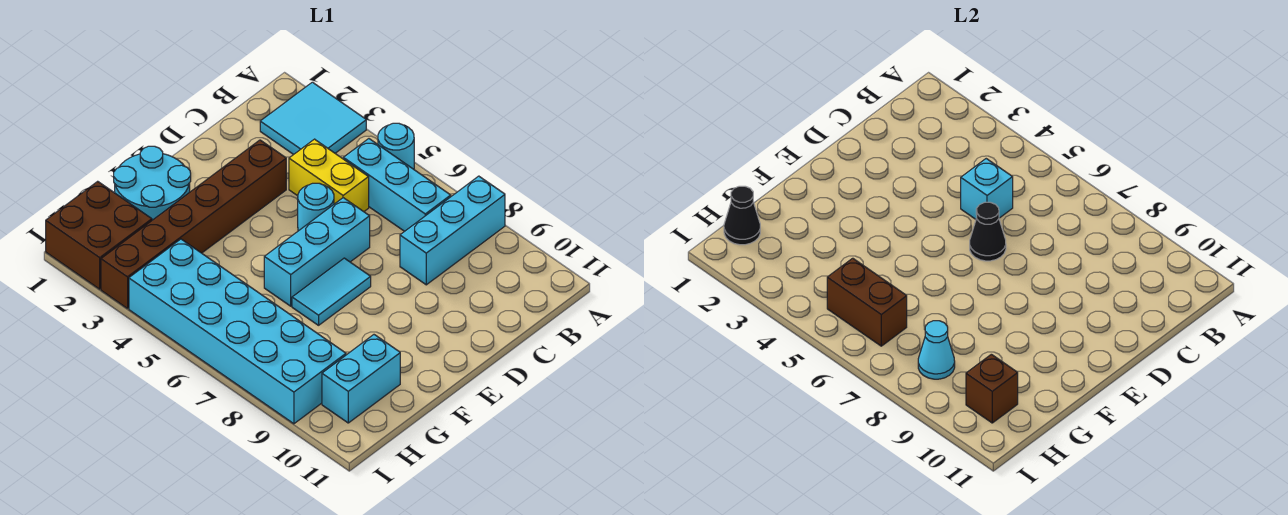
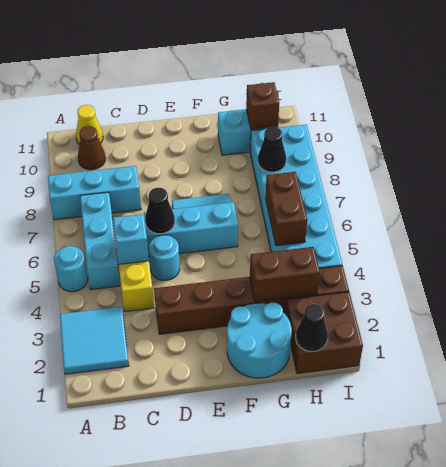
none -> brown cone B10 level 1
none -> yellow cone B11 level 1
none -> brown brick G3:H3 level 2
cyan cone H8 level 2 -> black cone H8 level 2

